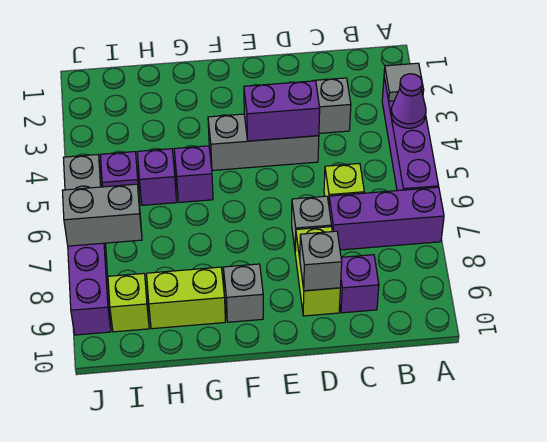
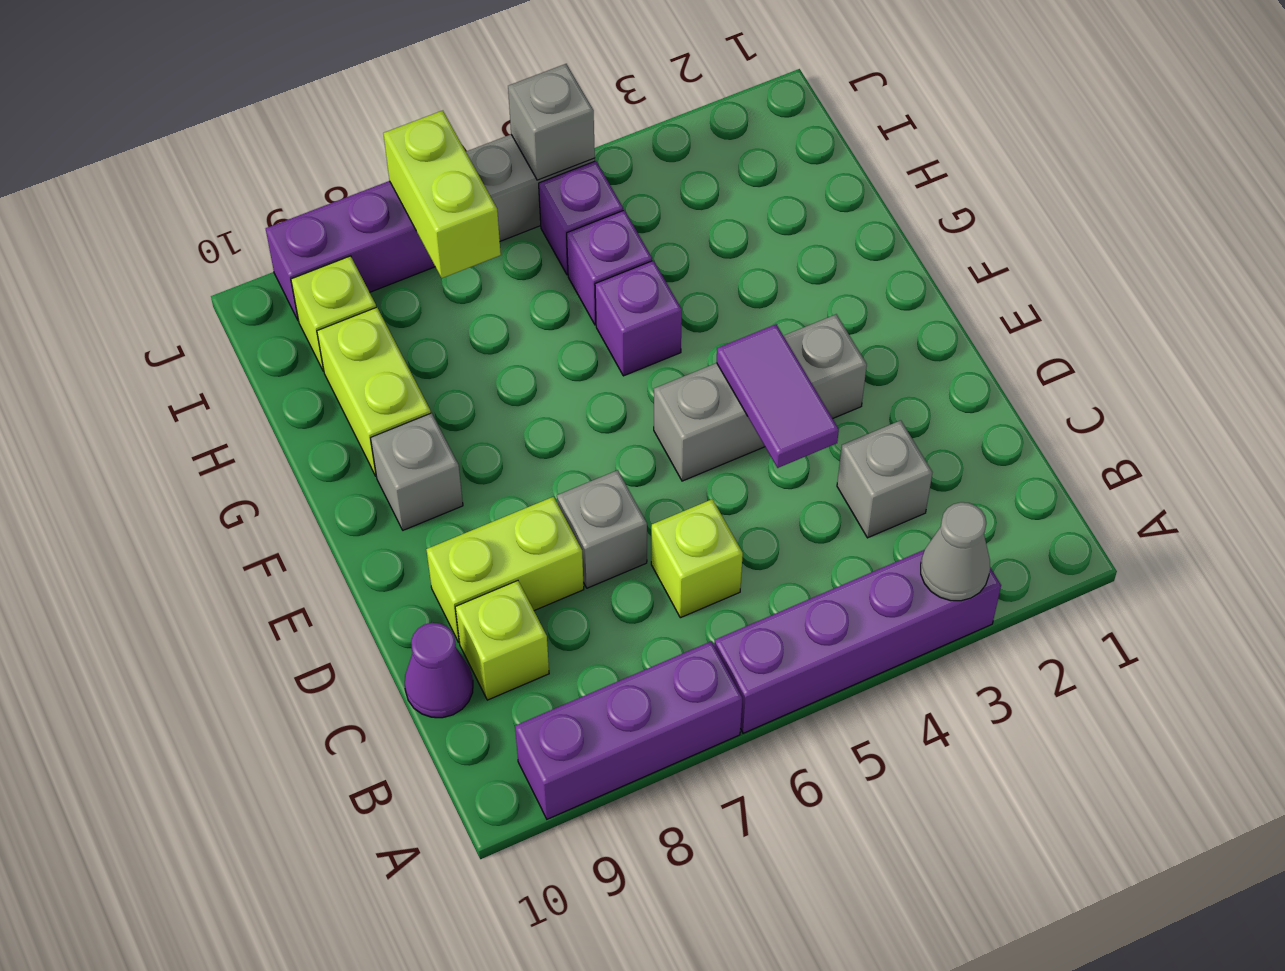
grey tile A3 level 2 -> grey cone A3 level 2
purple cone A4 level 2 -> purple cone C10 level 1
purple brick A7:C7 level 1 -> purple brick A7:A9 level 1
purple brick C9 level 1 -> lime brick C9 level 1
grey brick D4:F4 level 1 -> grey brick E3:E5 level 1
purple brick D4:E4 level 2 -> purple tile D4:E4 level 2
grey brick D9 level 2 -> grey brick J5 level 2
grey brick I7:J7 level 2 -> lime brick I7:J7 level 2

